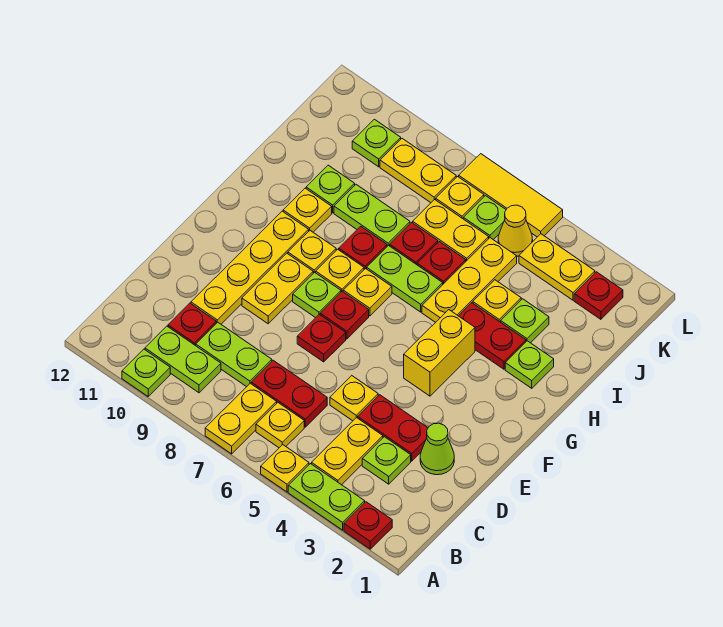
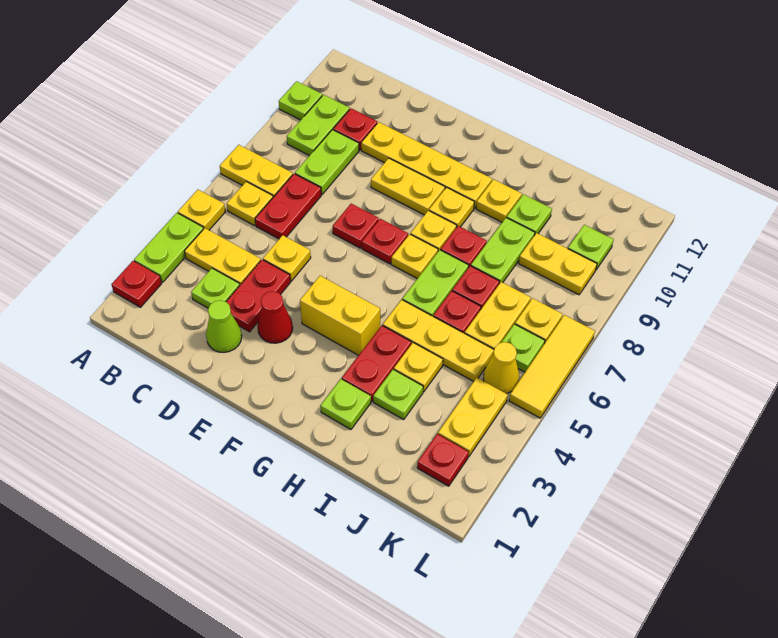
none -> red cone E3 level 1
lime plate F8 level 1 -> none
yellow plate K8:K9 level 1 -> yellow plate J9:K9 level 1

